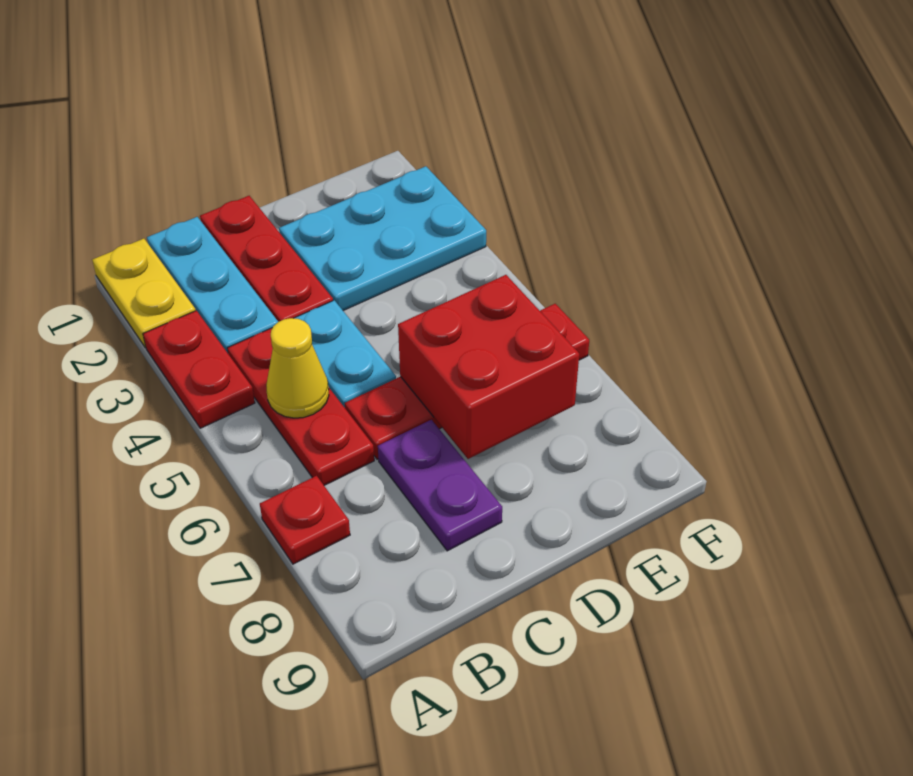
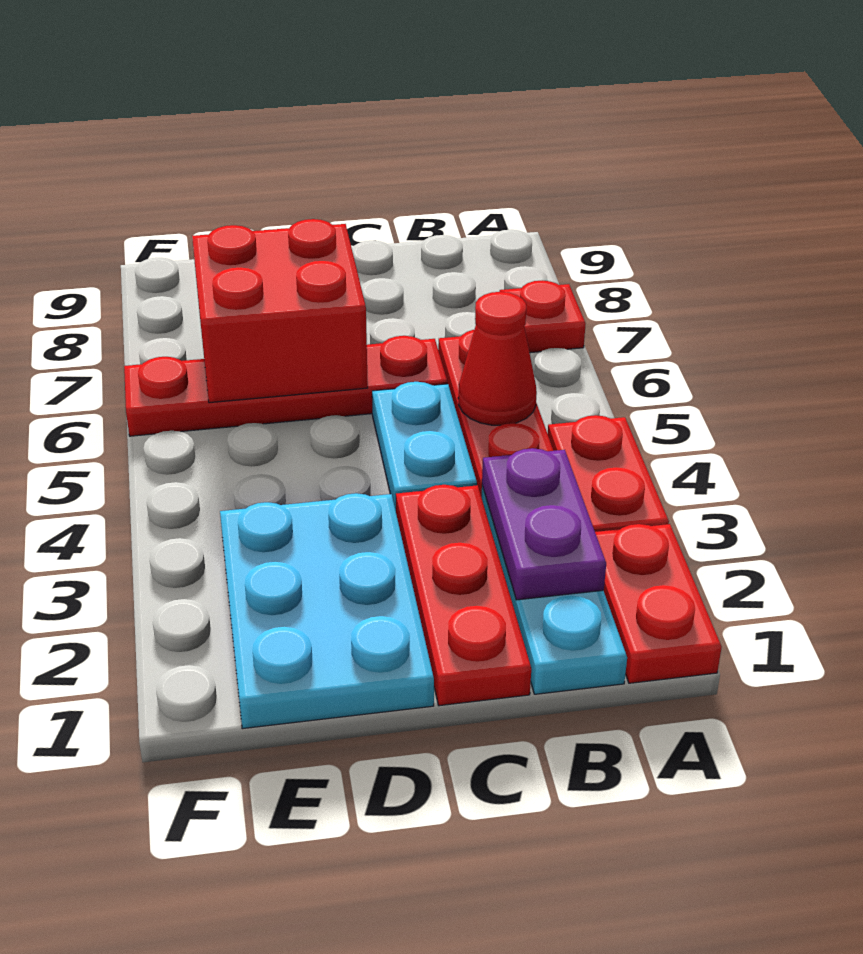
yellow plate A1:A2 level 1 -> red plate A1:A2 level 1
yellow cone B5 level 2 -> red cone B5 level 2
purple plate C7:C8 level 1 -> purple plate B2:B3 level 2
cyan plate D2:F3 level 1 -> cyan plate D1:E3 level 1

